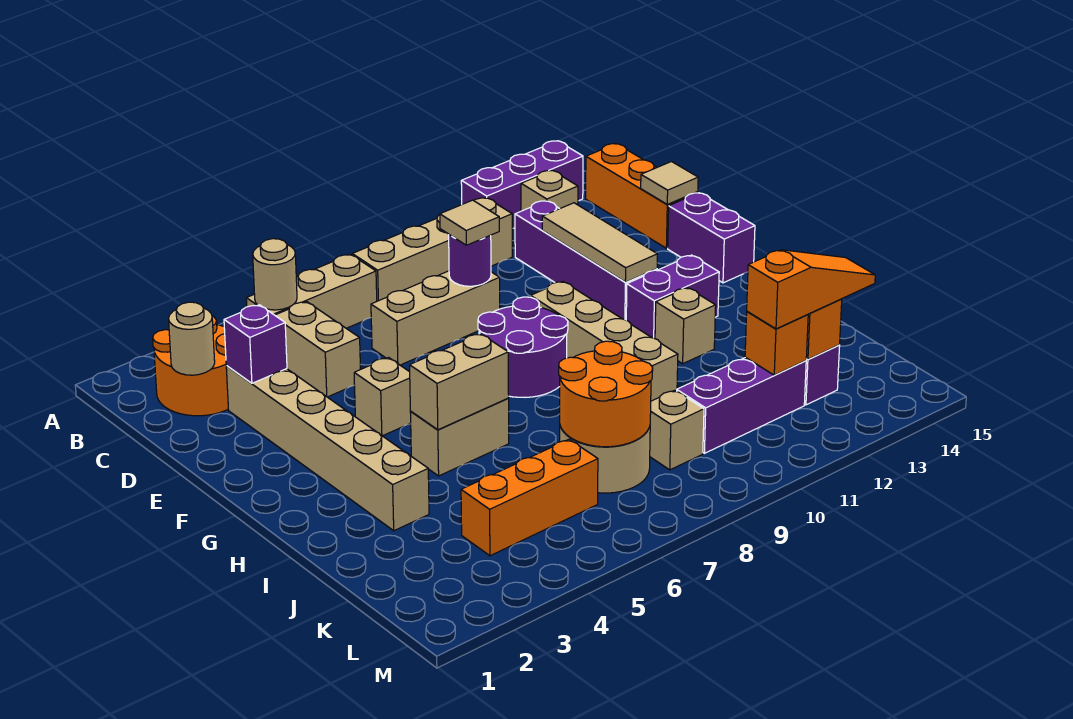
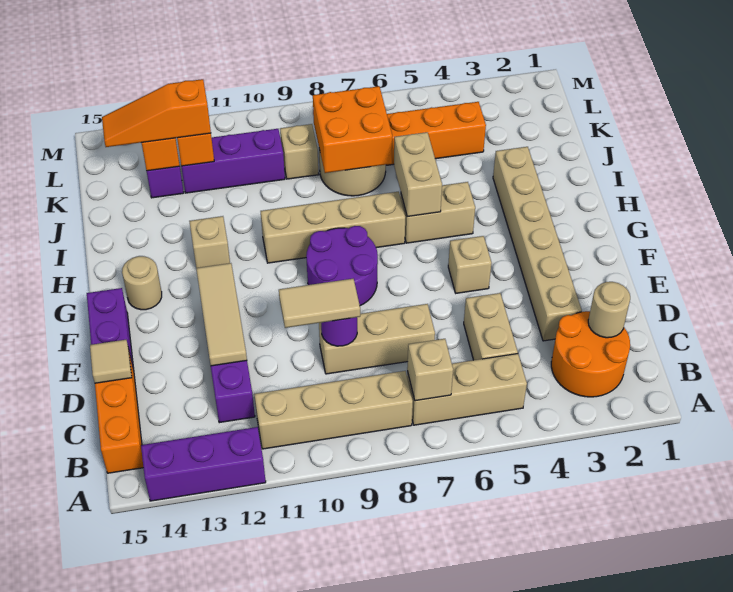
tan round brick B5 level 2 -> tan round brick G14 level 1
tan brick B13 level 1 -> tan brick B7 level 2
purple brick D3 level 2 -> none
tan tile D9 level 3 -> tan tile D9:D10 level 3
tan brick F10:I10 level 1 -> tan brick H7:H10 level 1
purple brick G12:G13 level 1 -> none
tan brick H5:H6 level 2 -> tan brick H6:I6 level 2
orange round brick J7:K8 level 2 -> orange brick J7:K8 level 2

